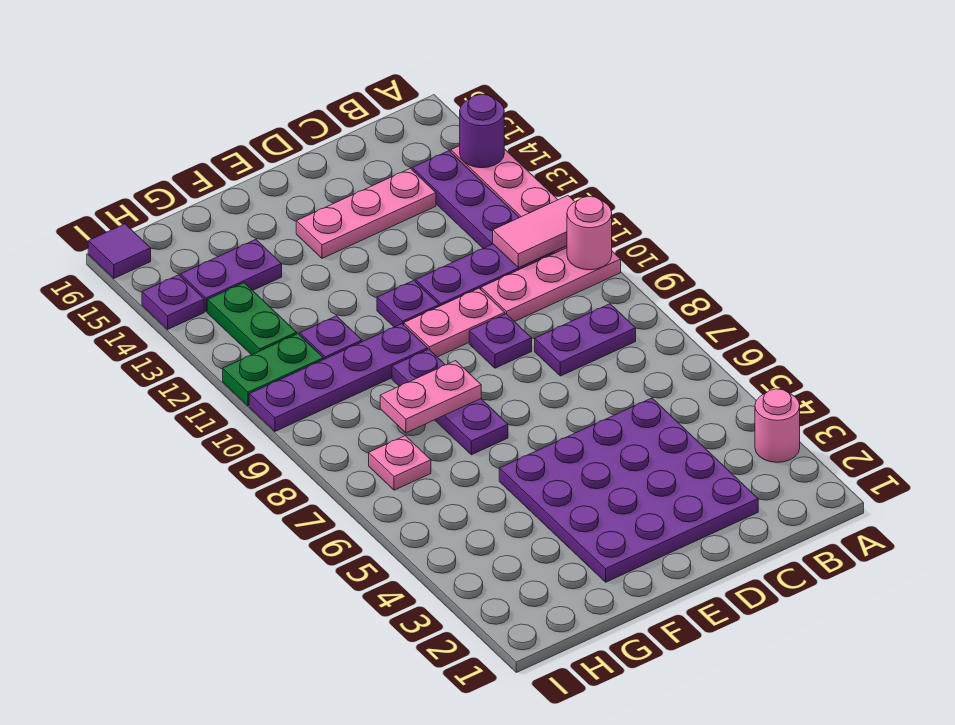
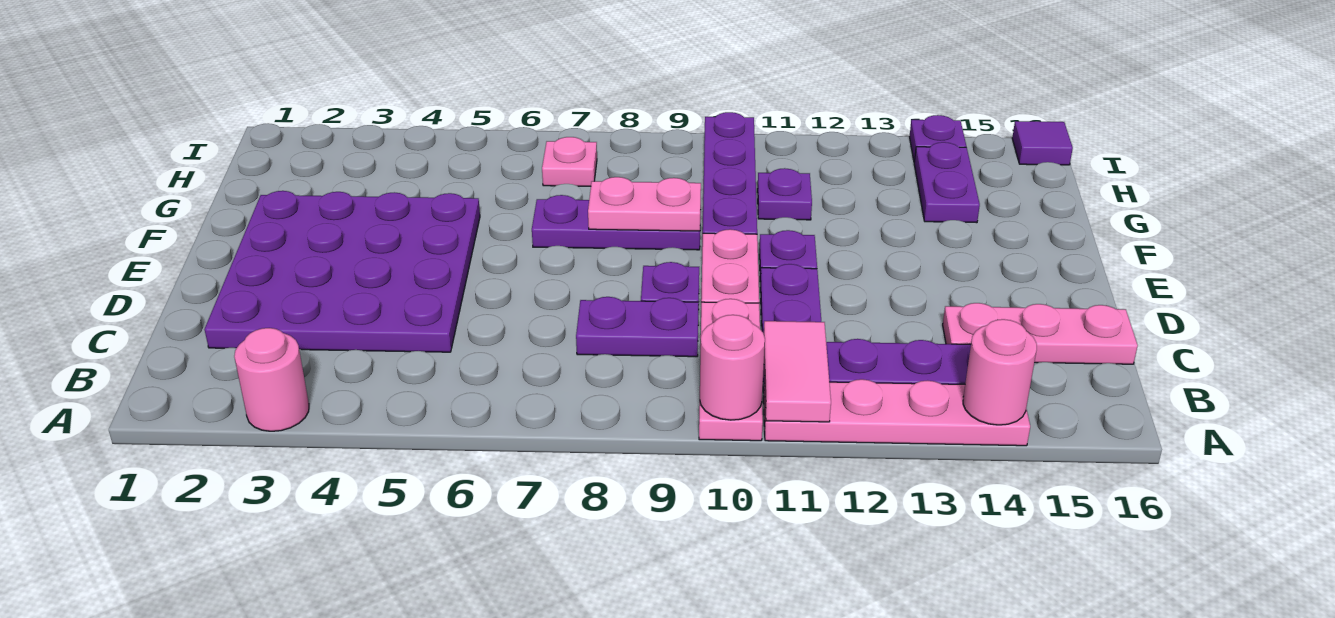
purple round brick A14 level 2 -> pink round brick A14 level 2
purple plate B8:C8 level 1 -> purple plate C8:C9 level 1
pink plate C14:E14 level 1 -> pink plate C14:C16 level 1
pink plate F8:G8 level 2 -> pink plate F8:F9 level 2
green plate H11:I11 level 1 -> none
green plate H12:H13 level 1 -> none

